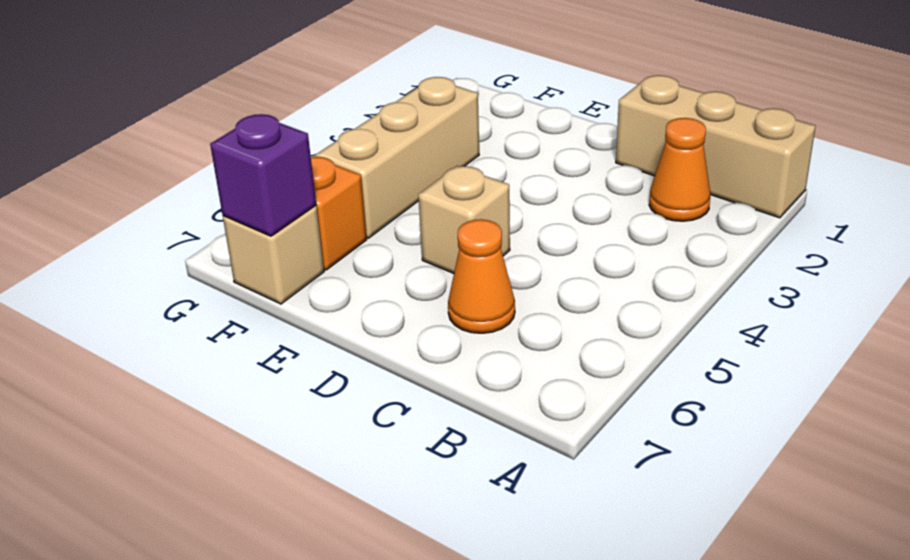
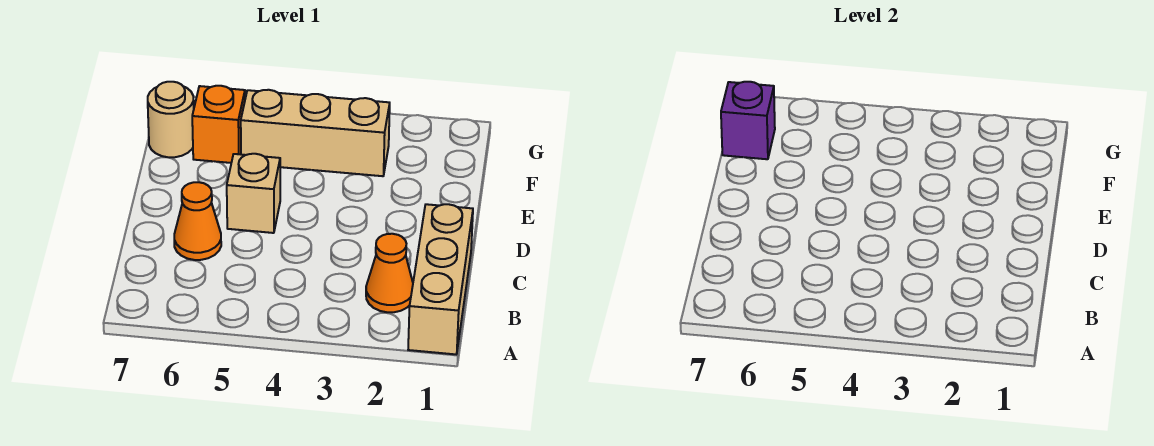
tan brick F7 level 1 -> tan round brick F7 level 1

